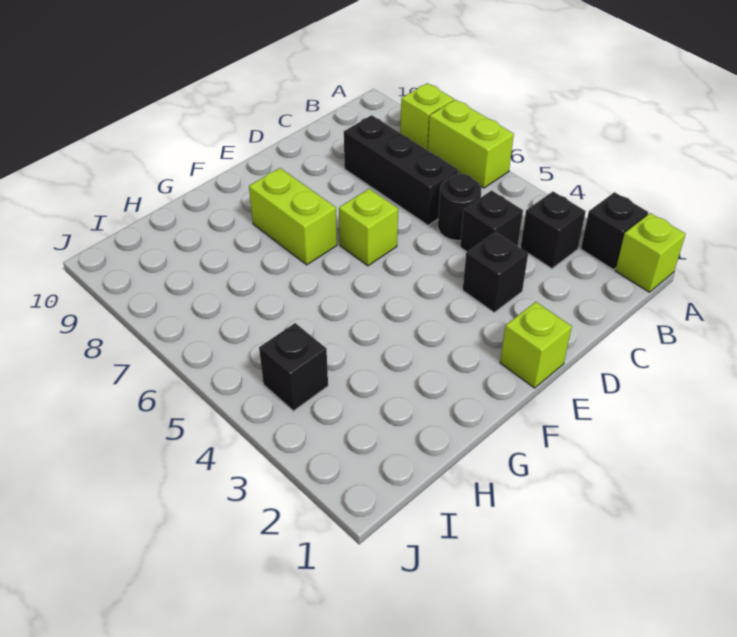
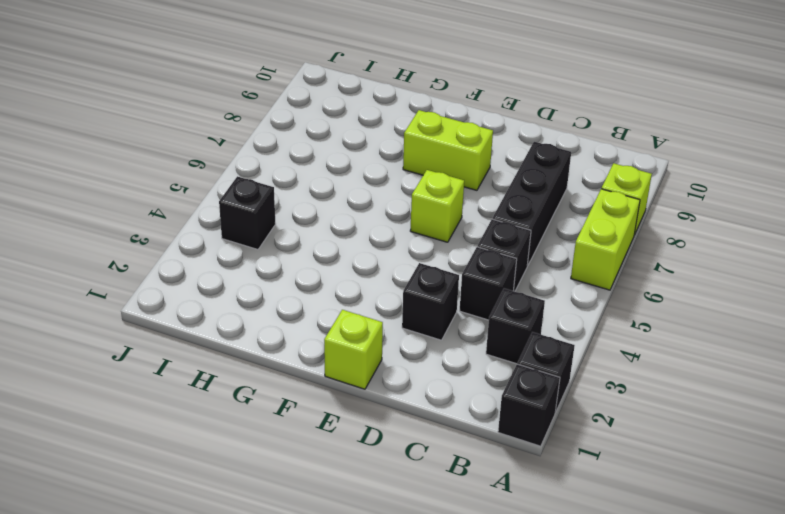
lime brick A1 level 1 -> black brick A1 level 1
black round brick C5 level 1 -> black brick C5 level 1
lime brick F7:F8 level 1 -> lime brick E8:F8 level 1

